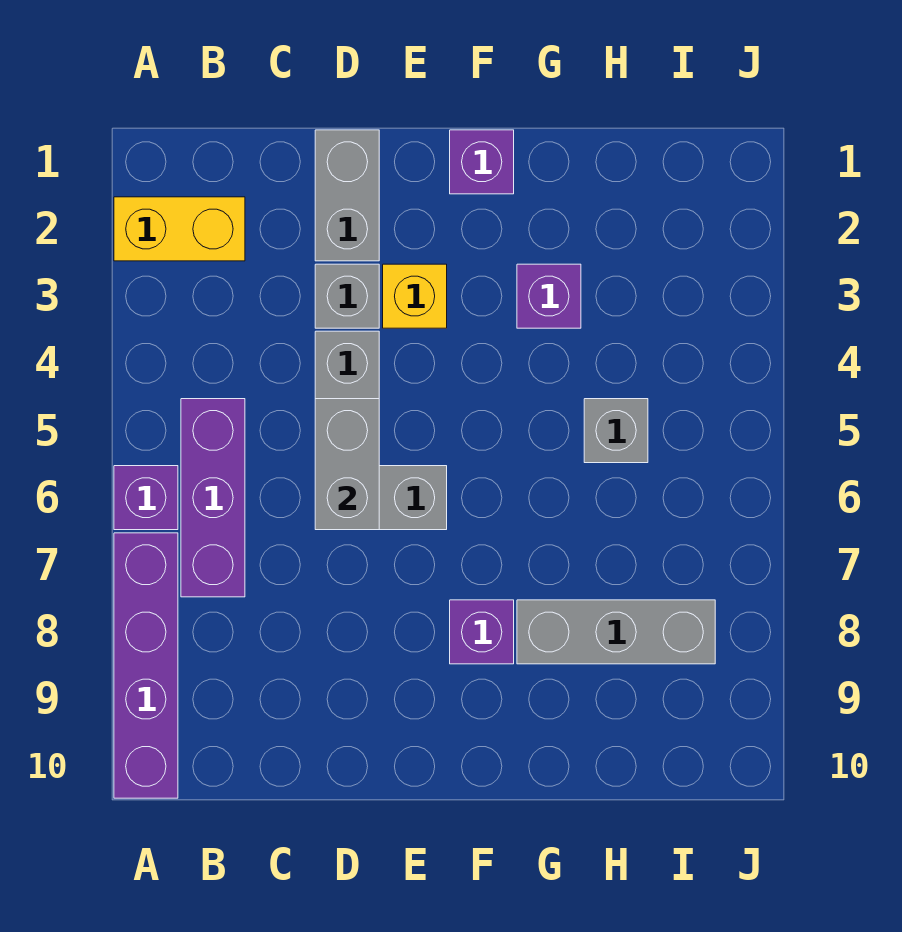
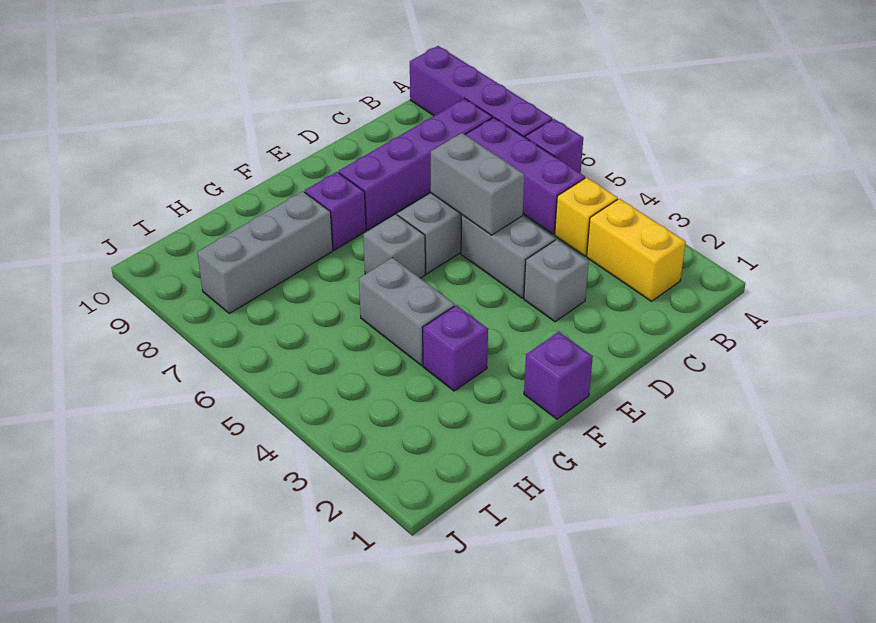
yellow brick A2:B2 level 1 -> yellow brick B2:B3 level 1
none -> purple brick B8:E8 level 1
grey brick D1:D2 level 1 -> grey brick G4:G5 level 1
yellow brick E3 level 1 -> yellow brick B4 level 1
grey brick H5 level 1 -> grey brick F6 level 1

